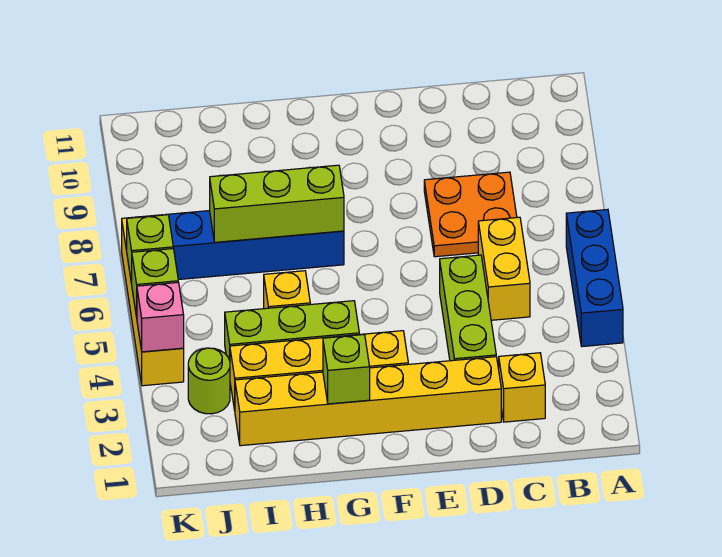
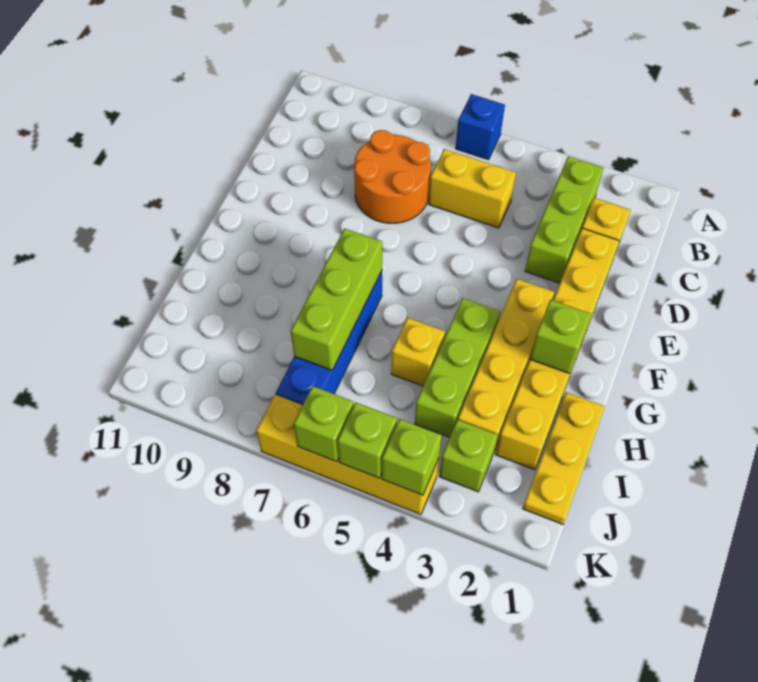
blue brick A4:A6 level 1 -> blue brick A6 level 1
orange plate C7:D8 level 1 -> orange round brick C7:D8 level 1
lime brick D3:D5 level 1 -> lime brick B3:D3 level 1
none -> yellow plate H1:J1 level 1
lime round brick J3 level 1 -> lime brick J3 level 1
pink brick K4 level 2 -> lime brick K4 level 2

